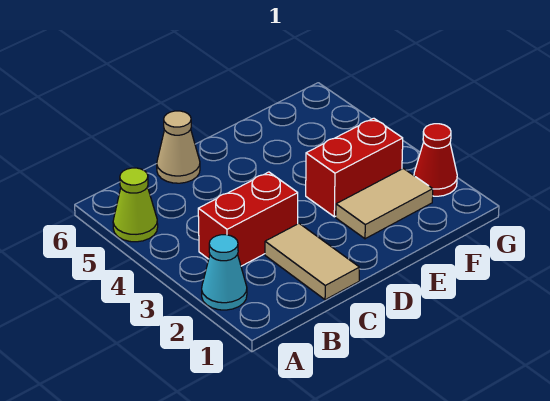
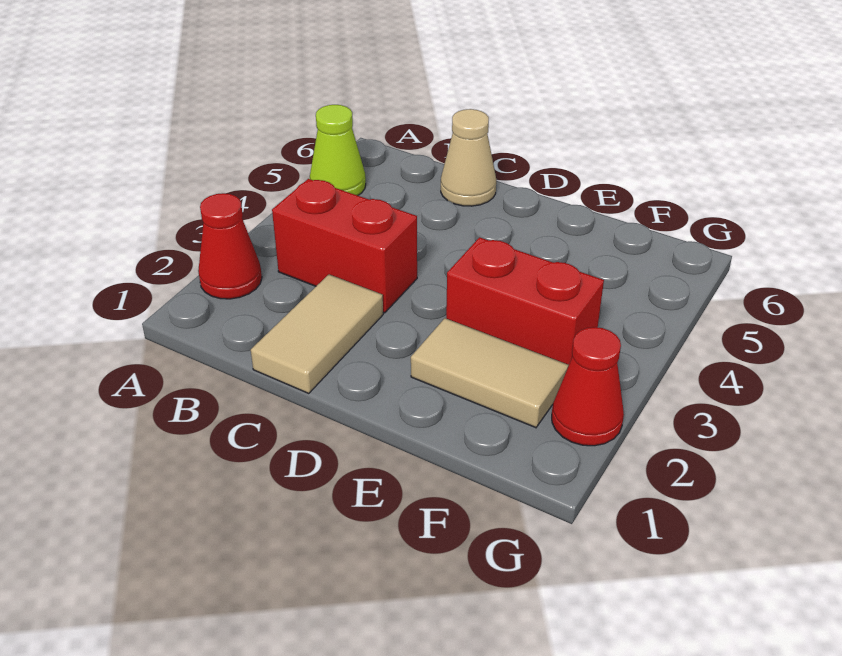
cyan cone A2 level 1 -> red cone A2 level 1

